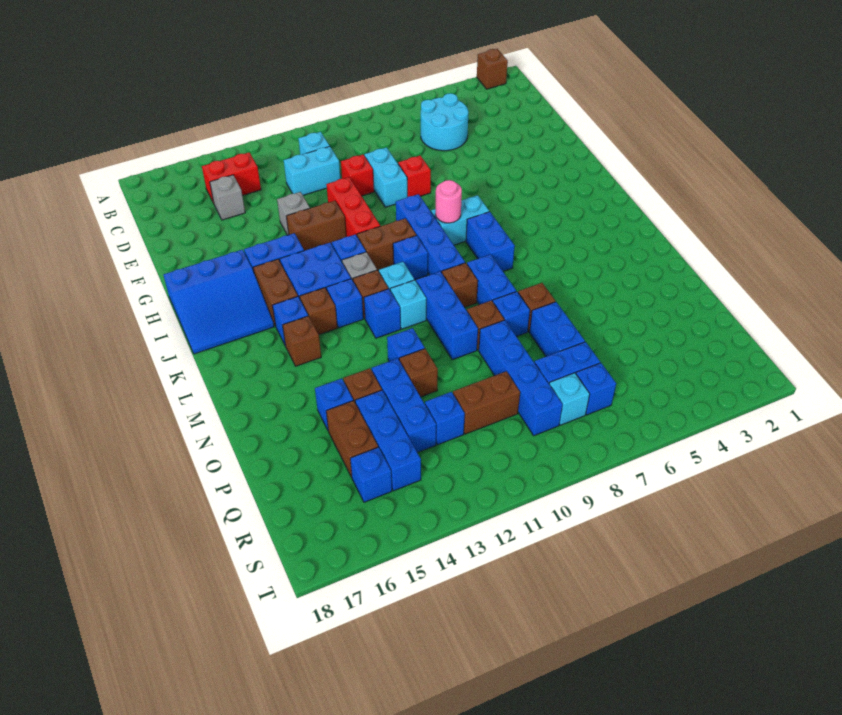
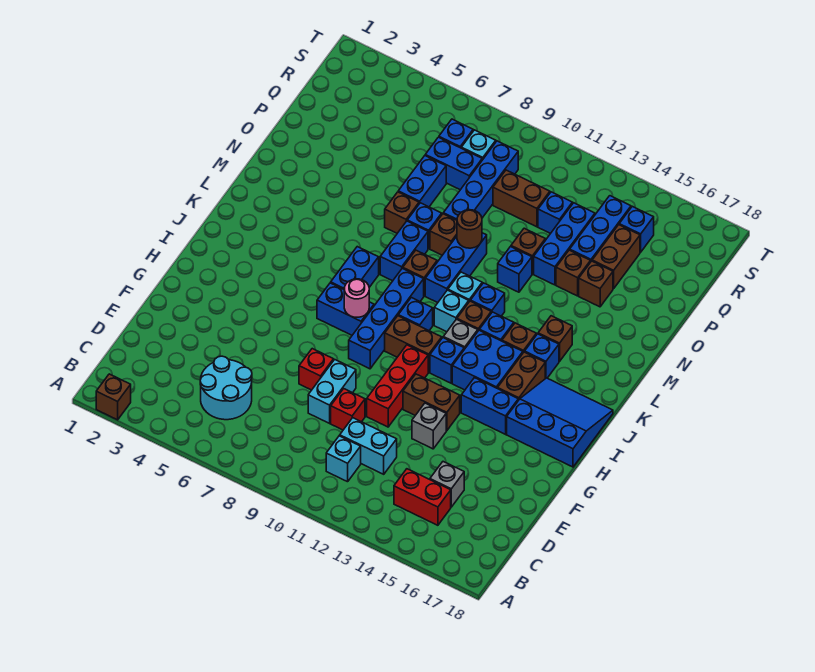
cyan brick I7:I8 level 1 -> blue brick I7:I8 level 1
none -> brown round brick N10 level 2
blue brick O15 level 1 -> brown brick O15 level 1

